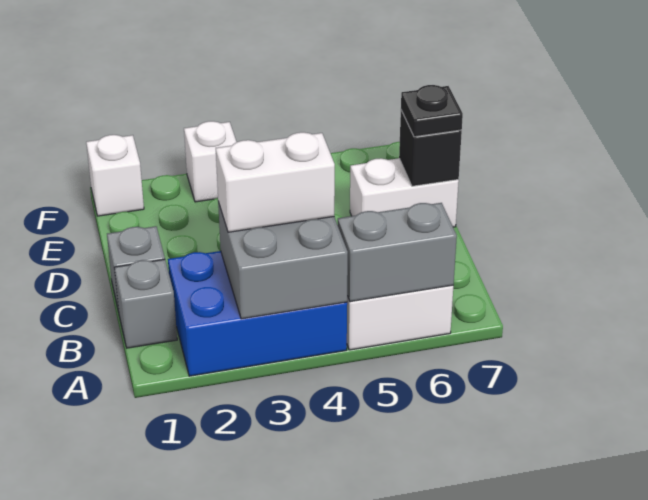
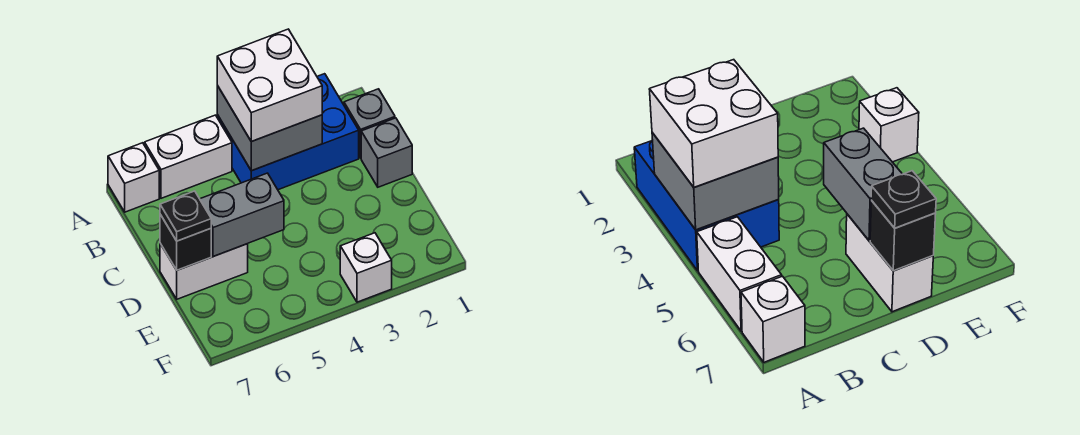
grey brick A5:A6 level 2 -> grey brick D5:D6 level 2
white brick B3:B4 level 3 -> white brick A3:B4 level 3
white brick F1 level 1 -> white brick A7 level 1

